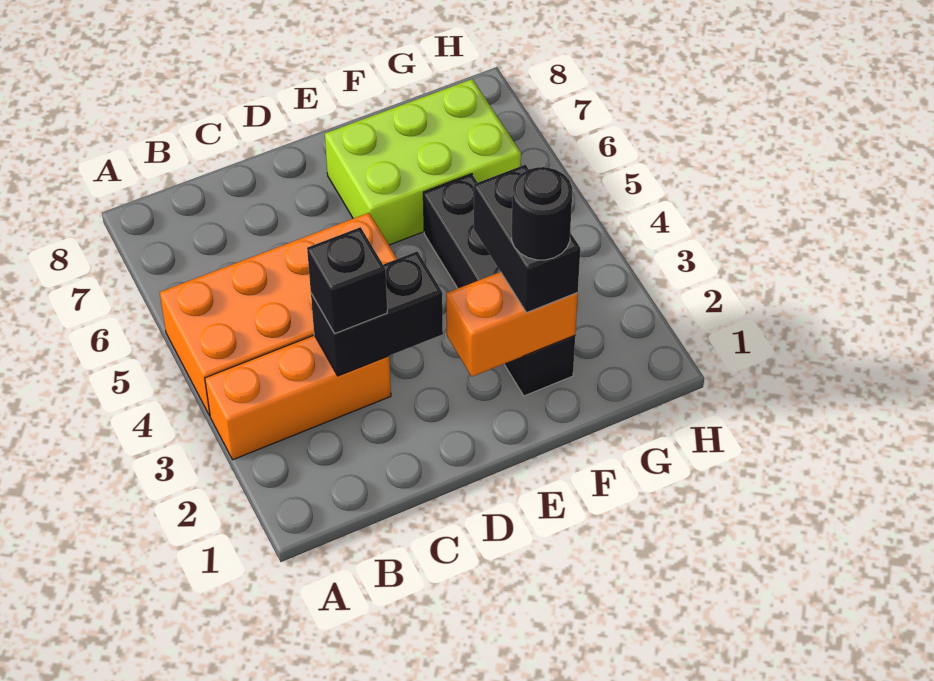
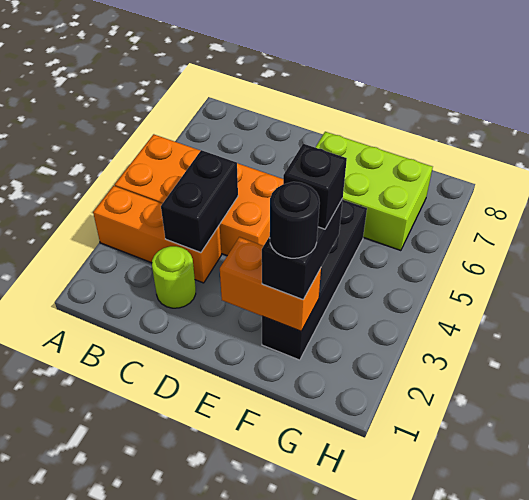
none -> lime round brick C2 level 1
black brick C3:D3 level 2 -> black brick C3:C4 level 2
black brick C3 level 3 -> black brick F3 level 4

